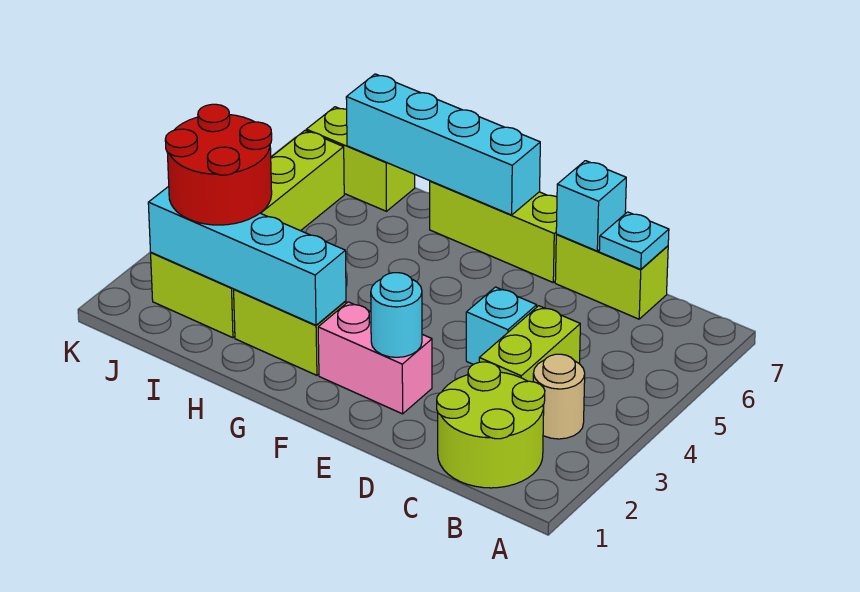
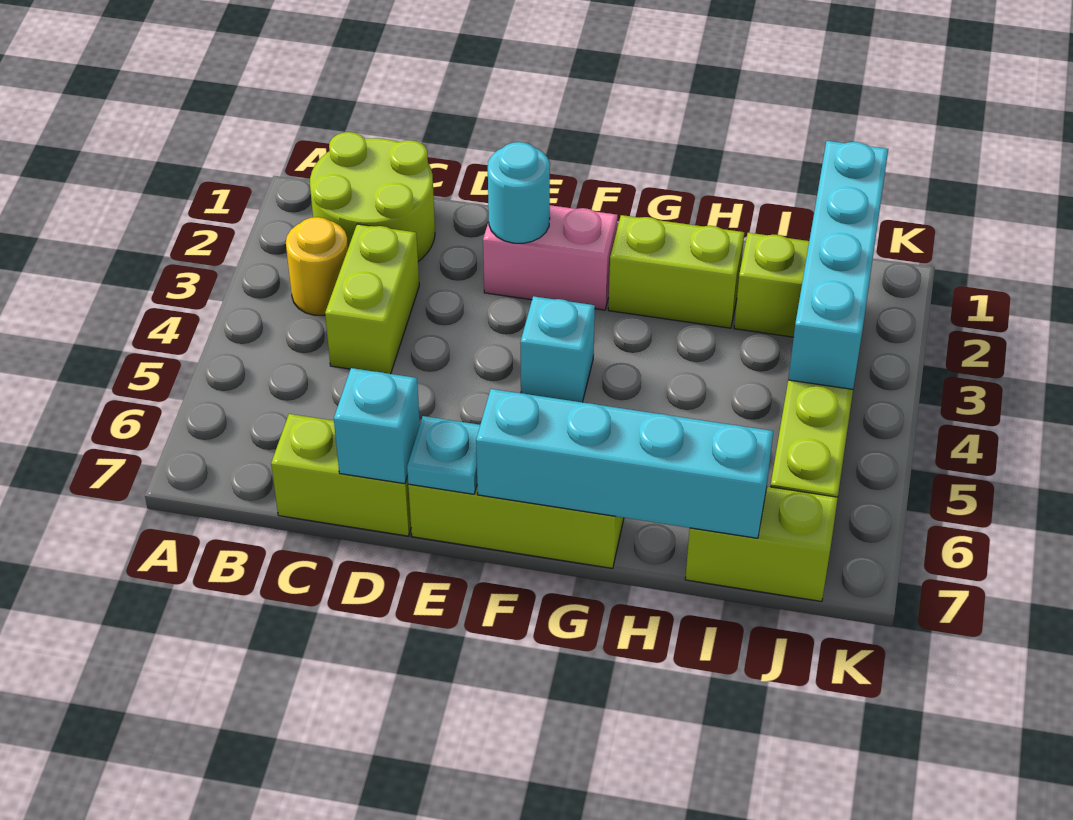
tan round brick B3 level 1 -> yellow round brick B3 level 1
cyan plate C7 level 2 -> cyan plate E7 level 2
cyan brick D4 level 1 -> cyan brick F4 level 1
cyan brick G2:J2 level 2 -> cyan brick J1:J4 level 2
red round brick I2:J3 level 3 -> none

